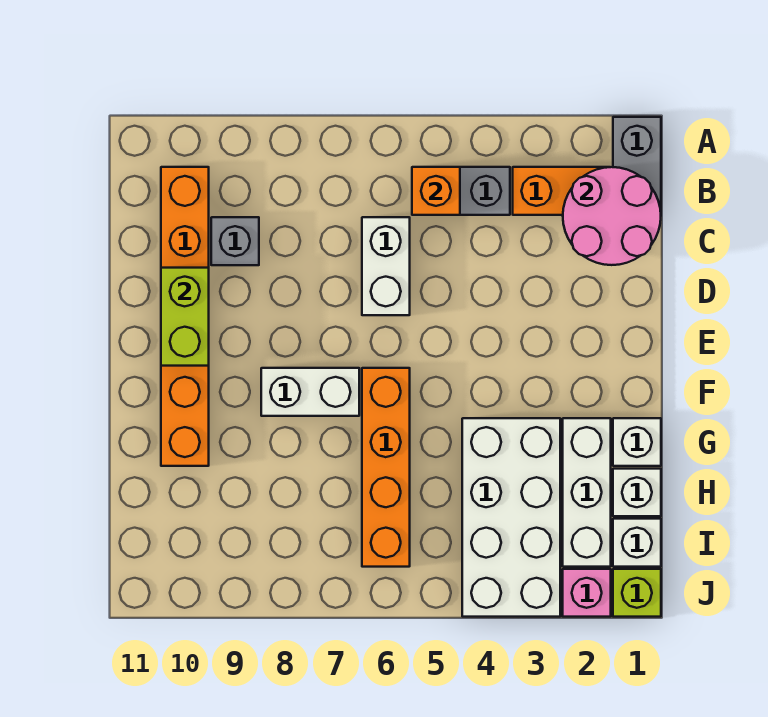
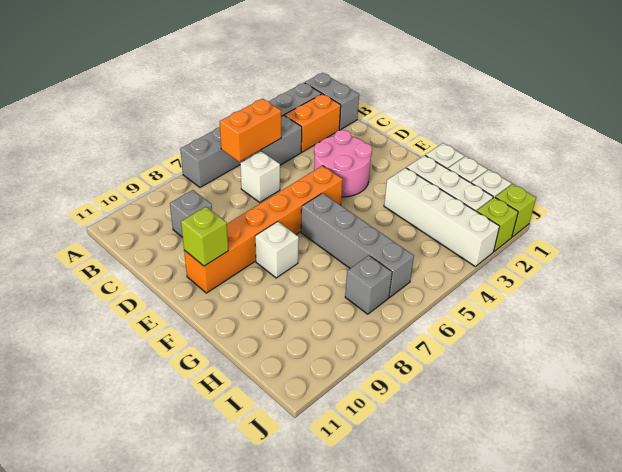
none -> grey brick A2:A7 level 1
pink round brick B1:C2 level 2 -> pink round brick D3:E4 level 1
orange brick B5 level 2 -> orange brick B5:B6 level 2
orange brick B10:G10 level 1 -> orange brick E5:E10 level 1
white brick C6:D6 level 1 -> white brick C6 level 1
lime brick D10:E10 level 2 -> lime brick E10 level 2
orange brick F6:I6 level 1 -> grey brick F6:I6 level 1
white brick F7:F8 level 1 -> white brick F8 level 1
white brick G3:J4 level 1 -> white brick G3:J3 level 1
none -> grey brick I7 level 1
pink brick J2 level 1 -> lime brick J2 level 1

